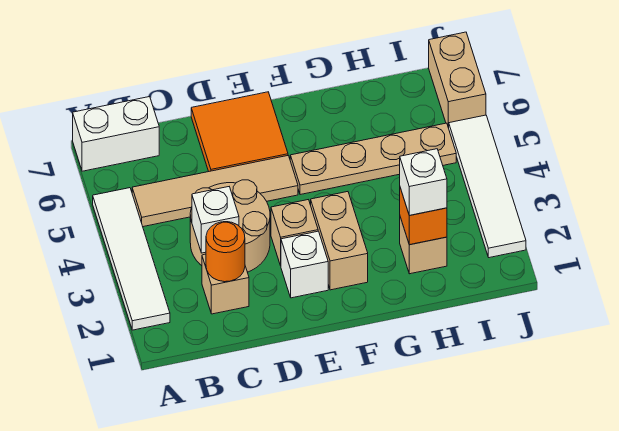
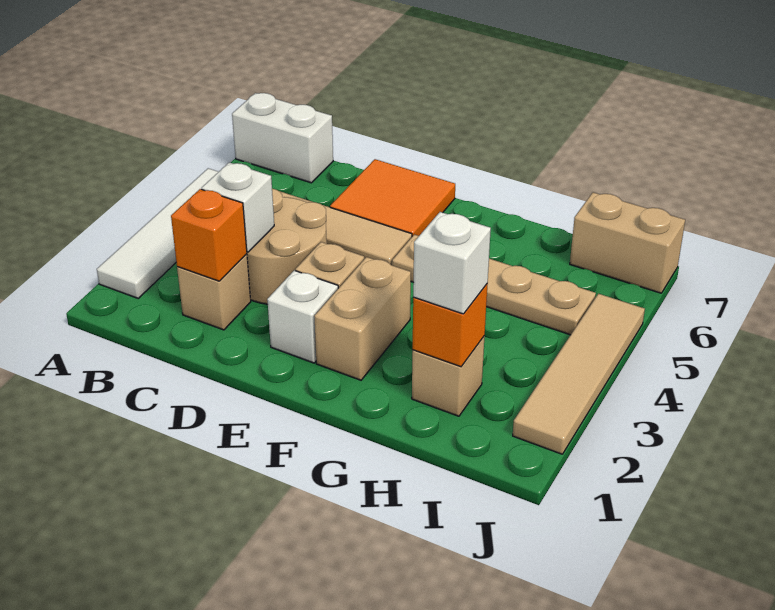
orange round brick C2 level 2 -> orange brick C2 level 2
white tile J2:J5 level 1 -> tan tile J2:J5 level 1
tan brick J6:J7 level 1 -> tan brick I7:J7 level 1

